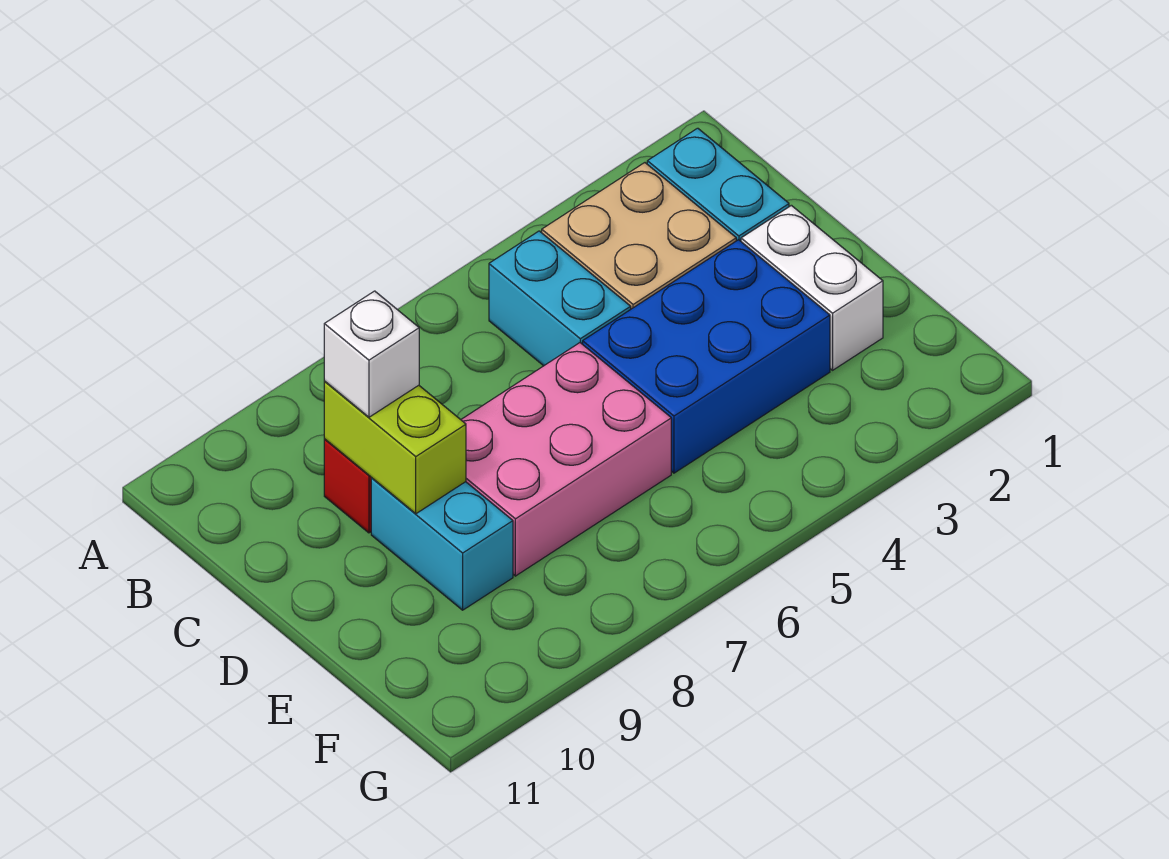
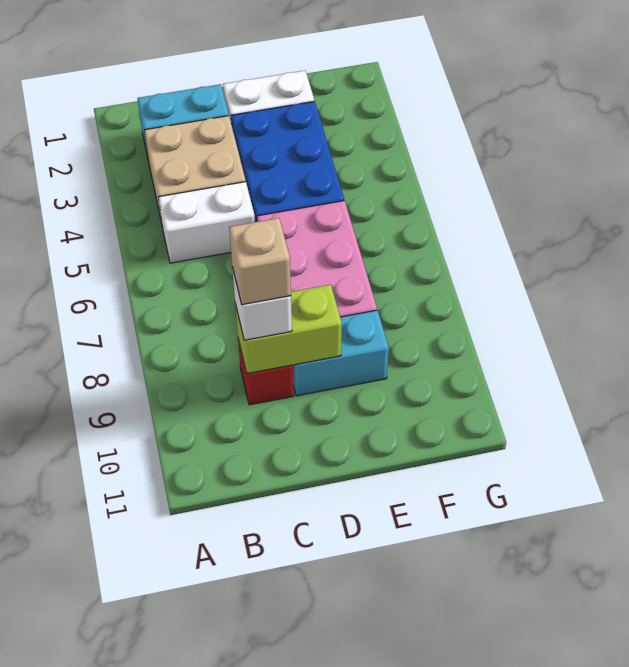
cyan brick B5:C5 level 1 -> white brick B5:C5 level 1
none -> tan brick C9 level 4

